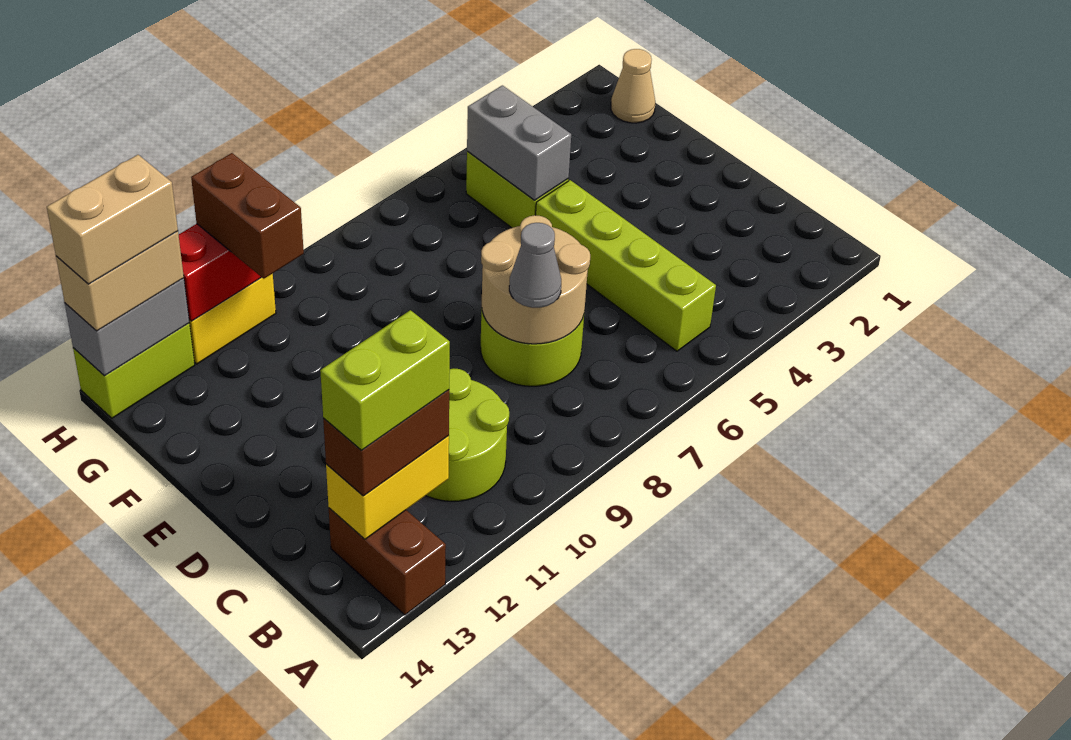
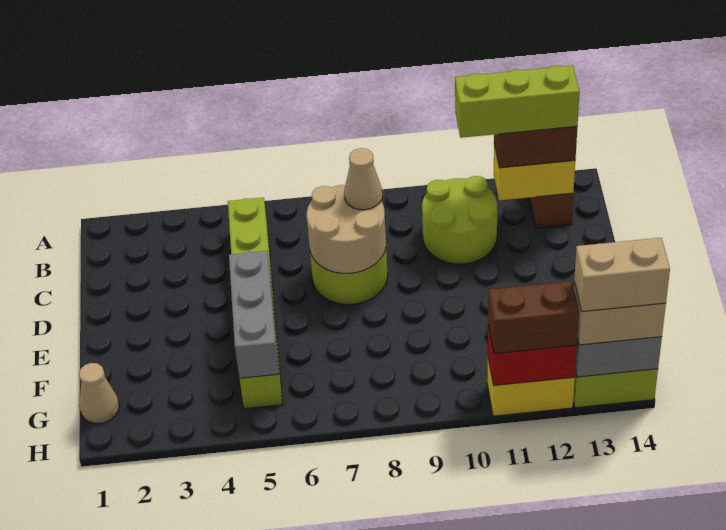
lime brick B12:B13 level 4 -> lime brick B11:B13 level 4
grey cone C8 level 3 -> tan cone C8 level 3
grey brick F5:G5 level 2 -> grey brick E5:G5 level 2
brown brick G11:H11 level 3 -> brown brick H11:H12 level 3

